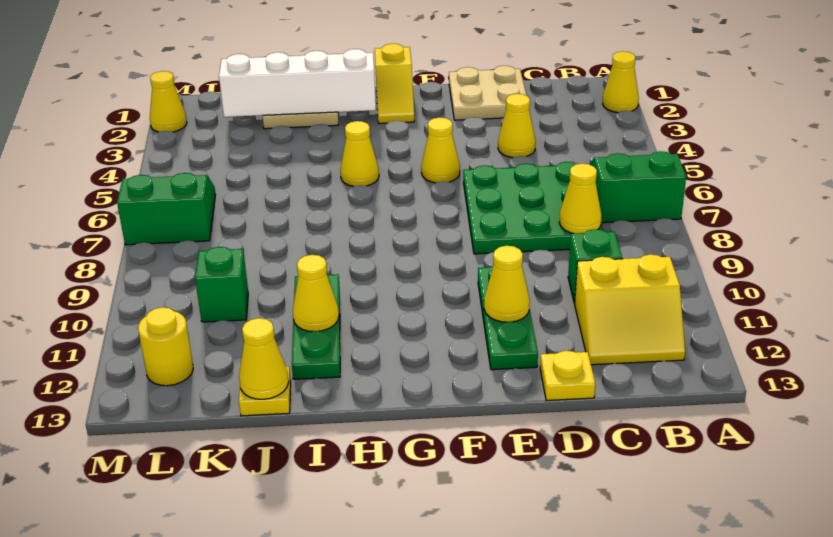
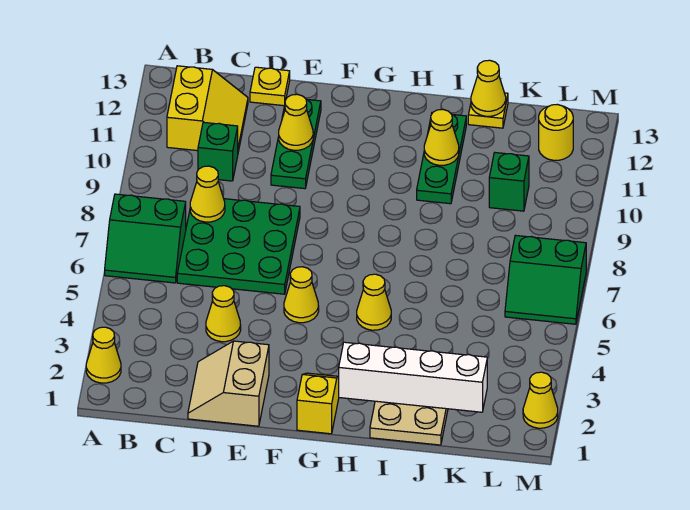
yellow slope B11:C12 level 1 top 11 -> yellow slope B11:C12 level 1 top B
tan plate D1:E2 level 1 -> tan slope D1:E2 level 1 top E

